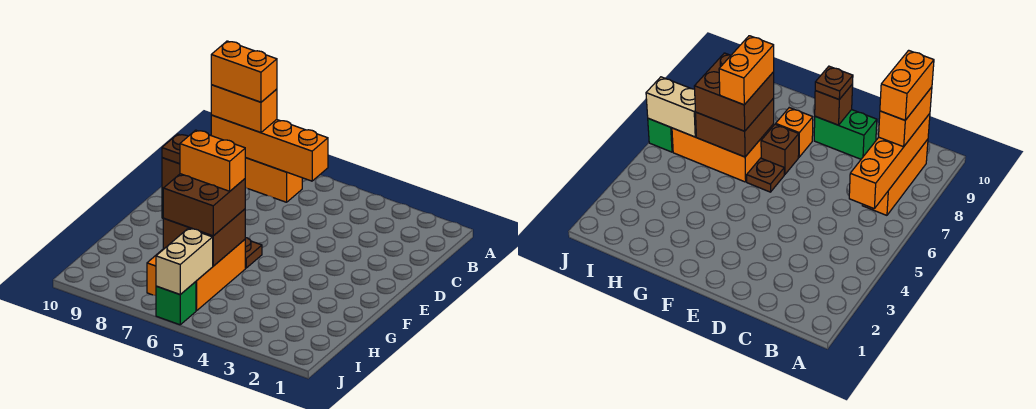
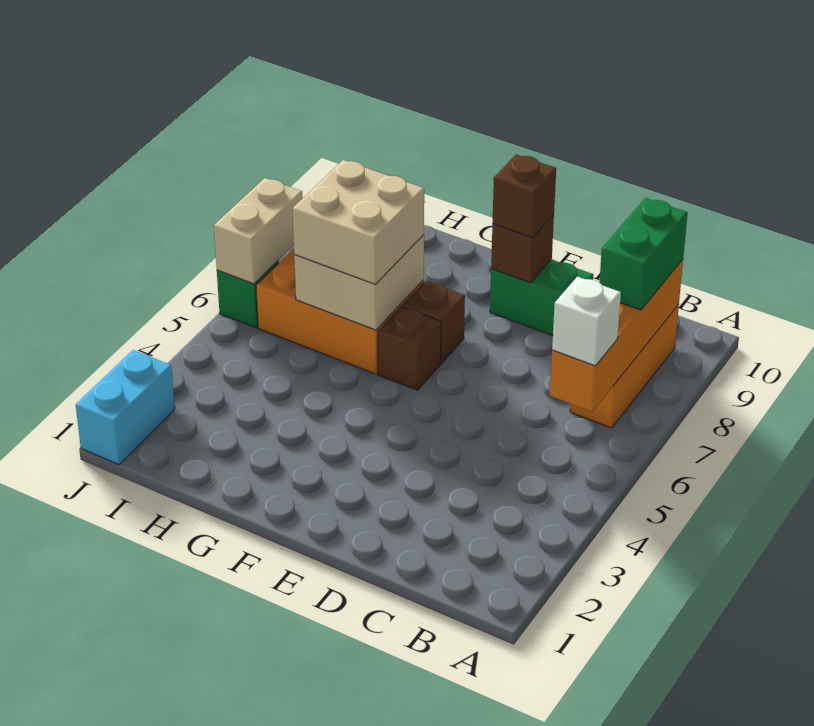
none -> white brick B6 level 3
orange brick B8:B9 level 3 -> green brick B8:B9 level 3
orange brick B8:B9 level 4 -> none
brown plate E9 level 3 -> brown brick E9 level 3
brown plate F6 level 1 -> brown brick F6 level 1
orange brick F8 level 1 -> none
brown brick G6:H7 level 2 -> tan brick G6:H7 level 2
brown brick G6:H7 level 3 -> tan brick G6:H7 level 3
orange brick G6:G7 level 4 -> none
tan brick I6:J6 level 2 -> tan brick J6:J7 level 2
none -> cyan brick J1:J2 level 1

